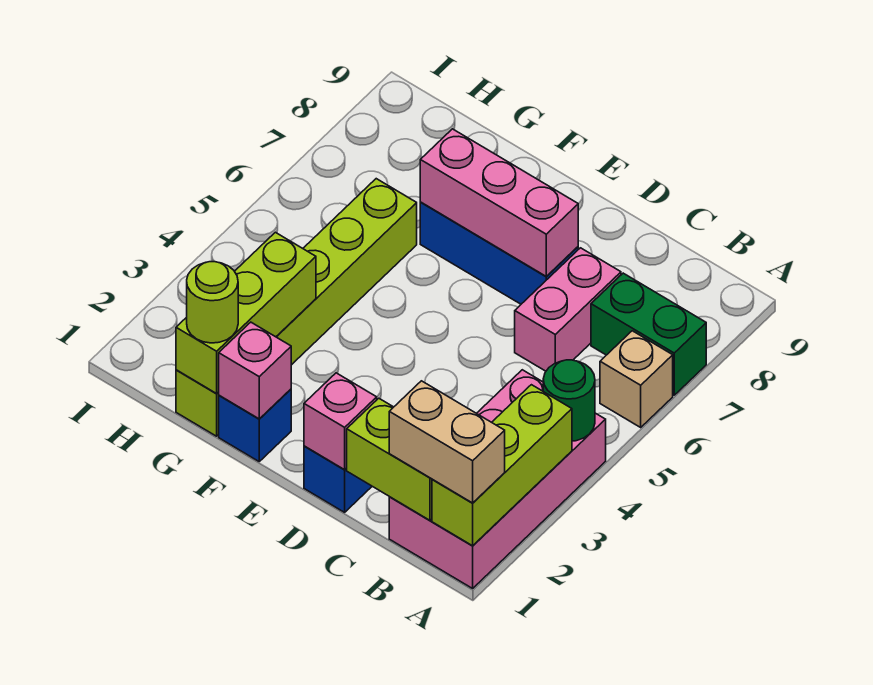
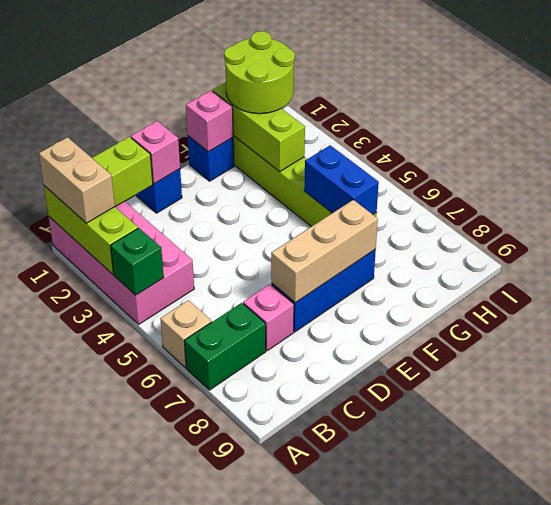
tan brick A1:B1 level 3 -> tan brick A1:A2 level 3
green round brick A4 level 2 -> green brick A4 level 2
pink brick C6:C7 level 1 -> pink brick C7 level 1
pink brick D7:F7 level 2 -> tan brick D7:F7 level 2
lime round brick G1 level 3 -> lime round brick G1:H2 level 3
none -> blue brick G5:G6 level 2

